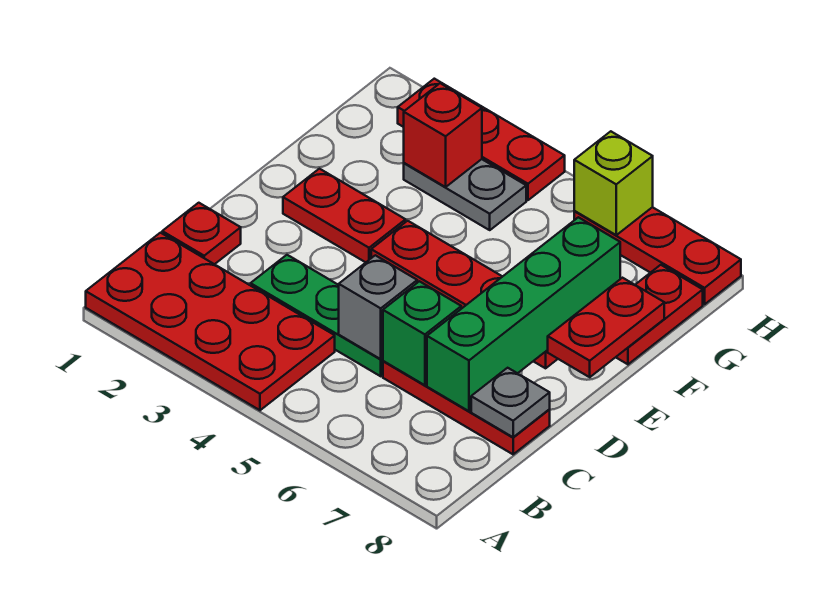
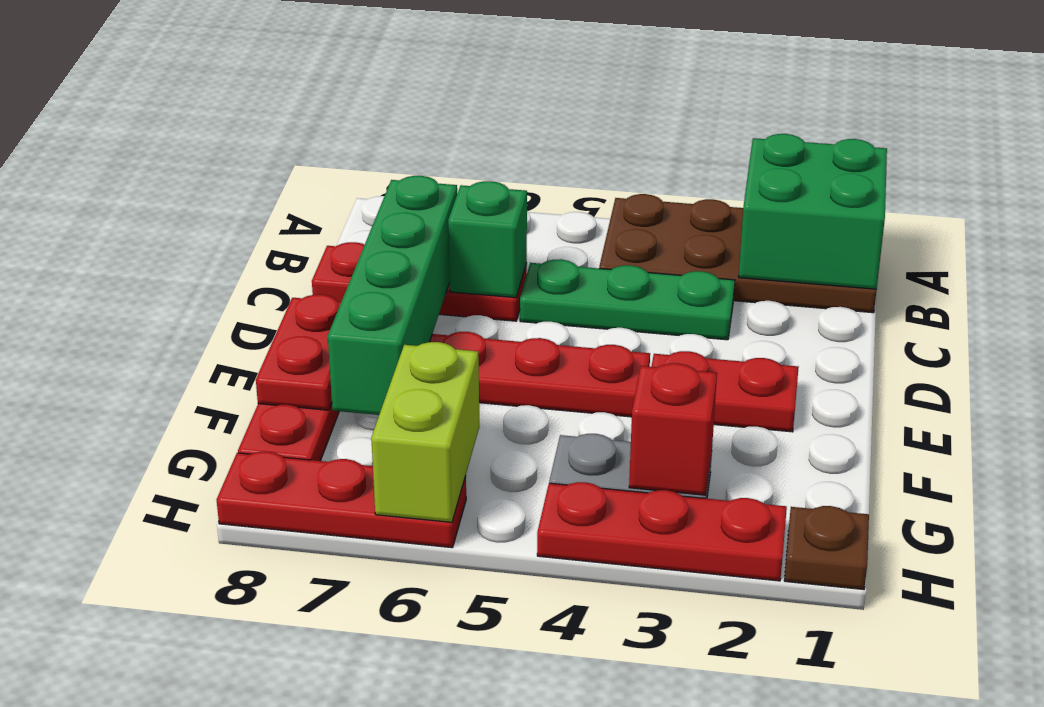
red plate A1:B4 level 1 -> brown plate A1:B4 level 1
none -> green brick A1:B2 level 2
red plate C1 level 1 -> none
grey brick C5 level 2 -> none
grey plate C8 level 2 -> none
none -> brown plate H1 level 1
lime brick H6 level 2 -> lime brick G6:H6 level 2

